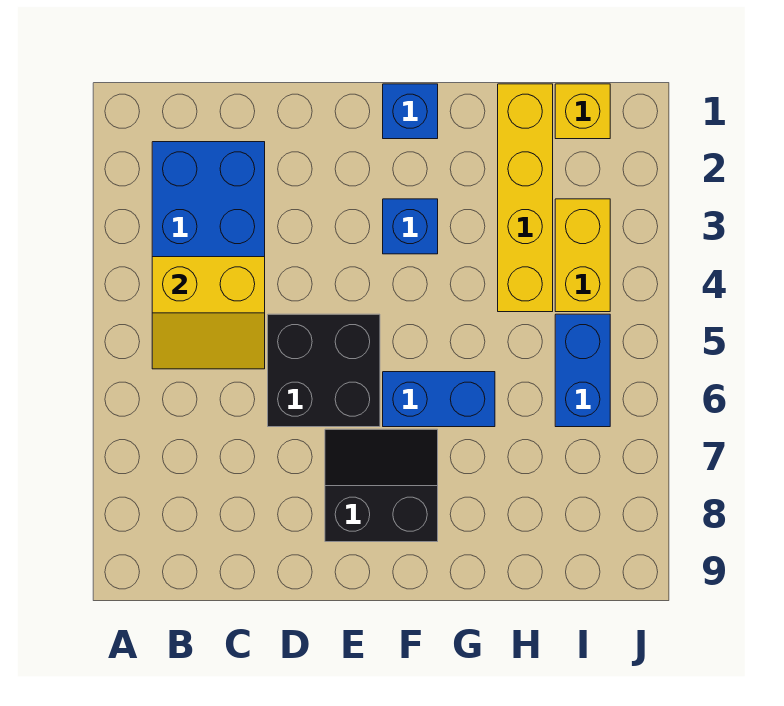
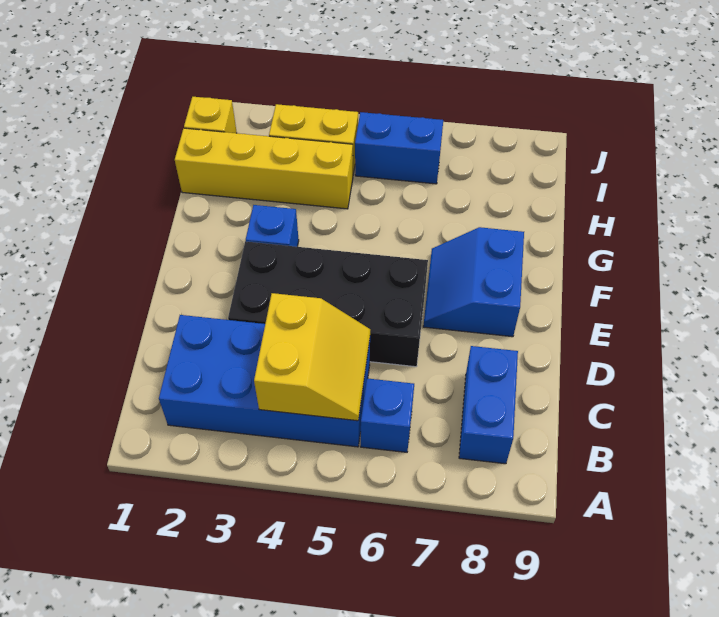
black brick D5:E6 level 1 -> black brick D3:E6 level 1
black slope E7:F8 level 1 top 8 -> blue slope E7:F8 level 1 top 8
blue brick F1 level 1 -> blue brick B6 level 1
blue brick F6:G6 level 1 -> blue brick B8:C8 level 1

